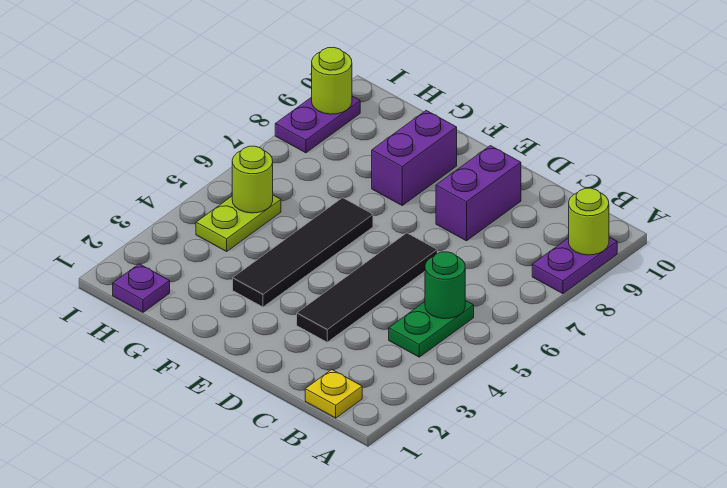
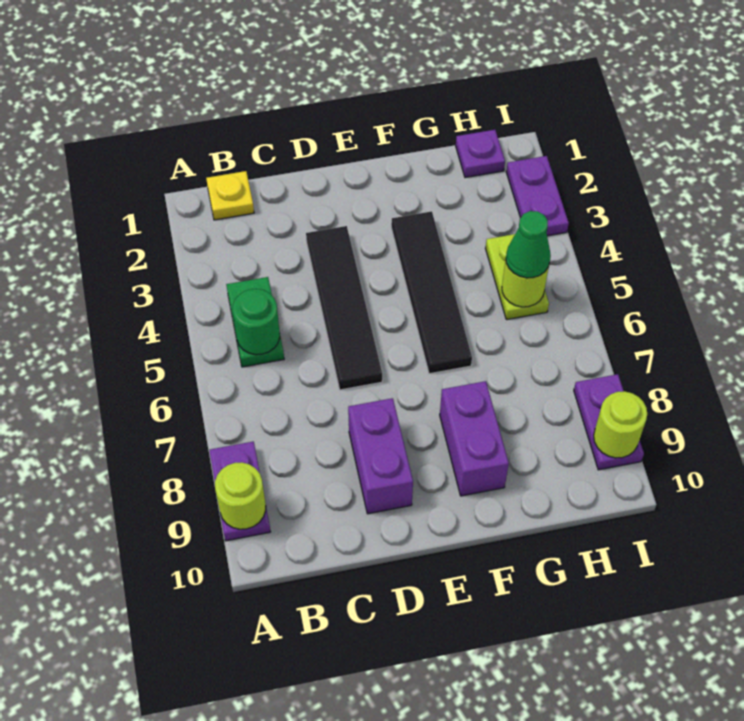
none -> green cone H5 level 3
none -> purple plate I2:I3 level 1

